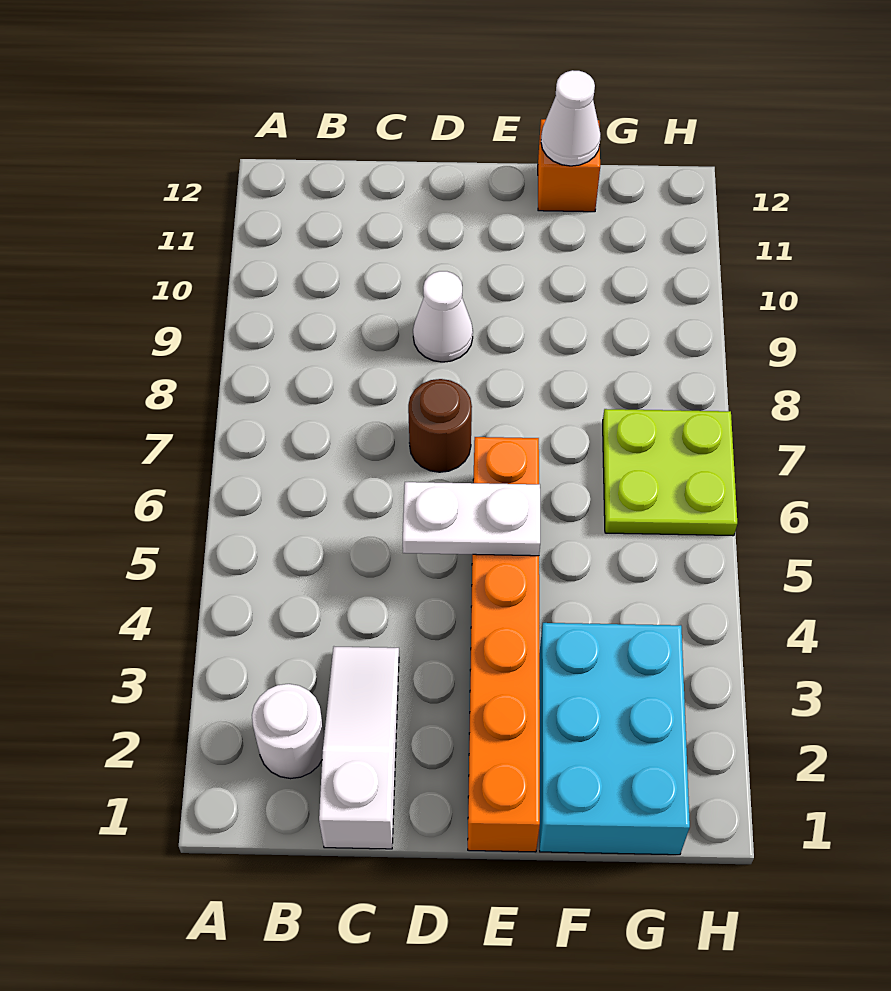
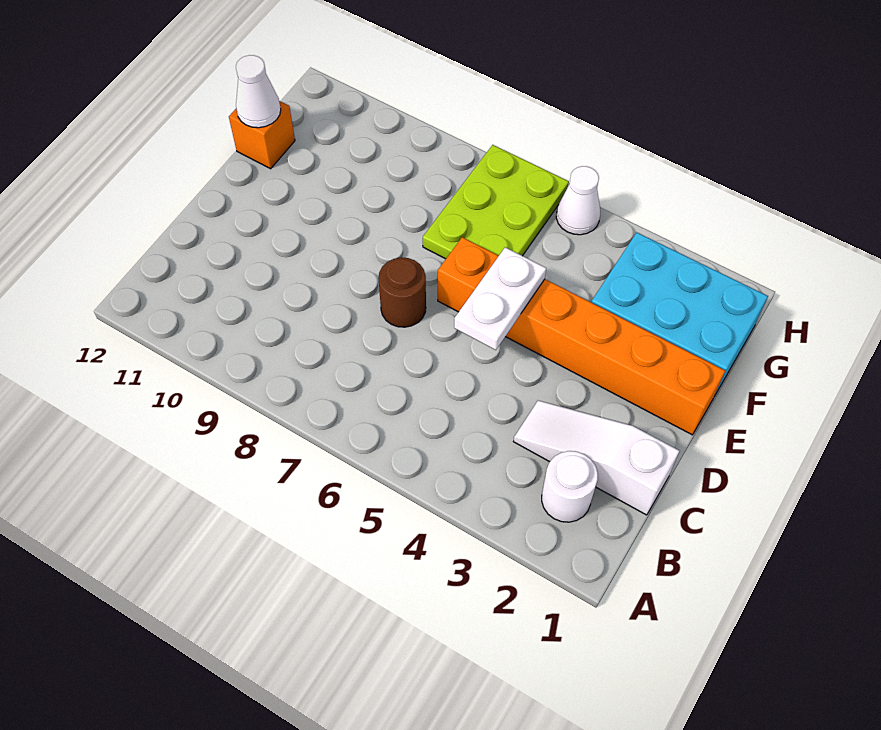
white cone D9 level 1 -> white cone H5 level 1
lime plate G6:H7 level 1 -> lime plate F6:H7 level 1

